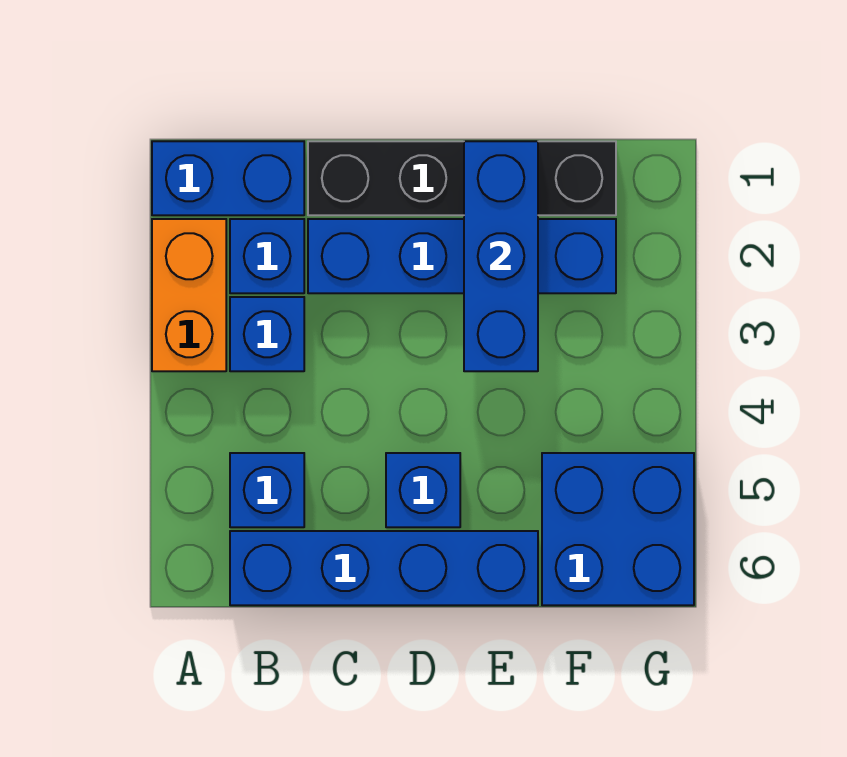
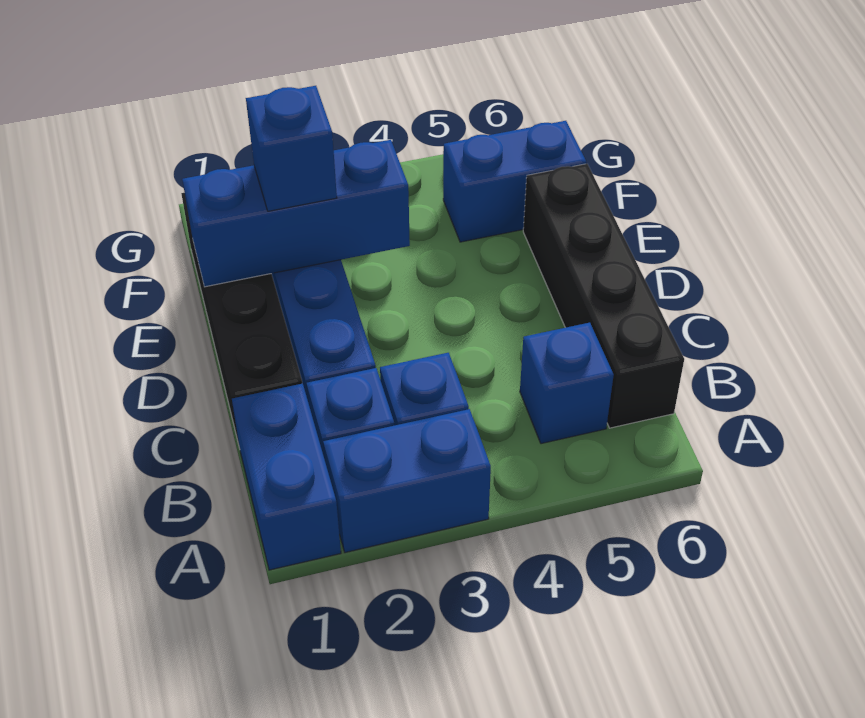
orange brick A2:A3 level 1 -> blue brick A2:A3 level 1
blue brick B6:E6 level 1 -> black brick B6:E6 level 1
blue brick D5 level 1 -> blue brick E2 level 3
blue brick F5:G6 level 1 -> blue brick F5:F6 level 1

